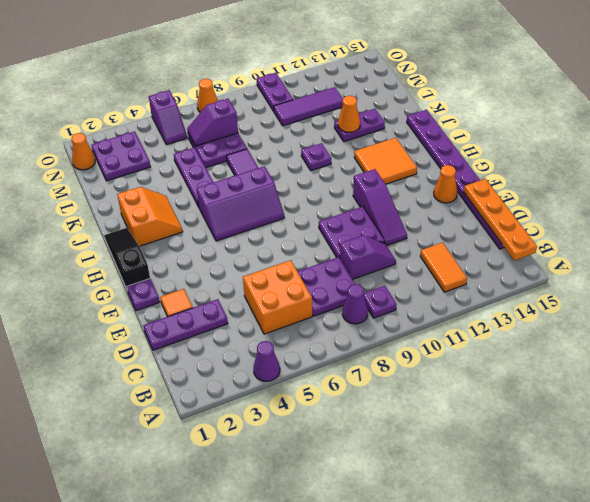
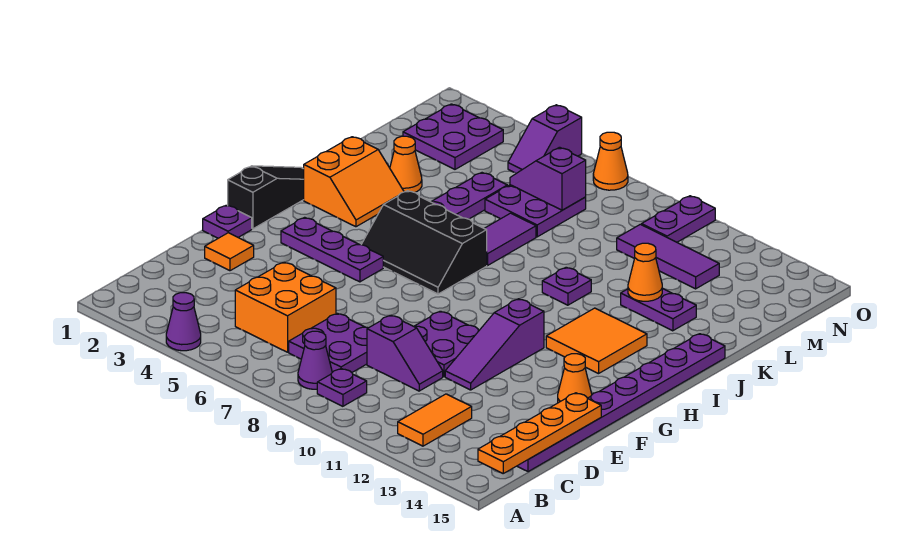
purple plate D1:D3 level 1 -> purple plate G3:G5 level 1
purple slope H5:I7 level 1 top I -> black slope H5:I7 level 1 top I
orange cone N1 level 1 -> orange cone K3 level 1

